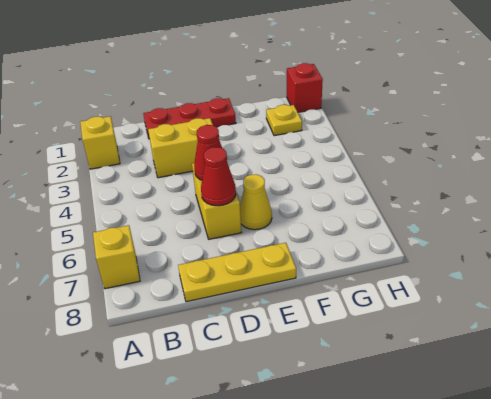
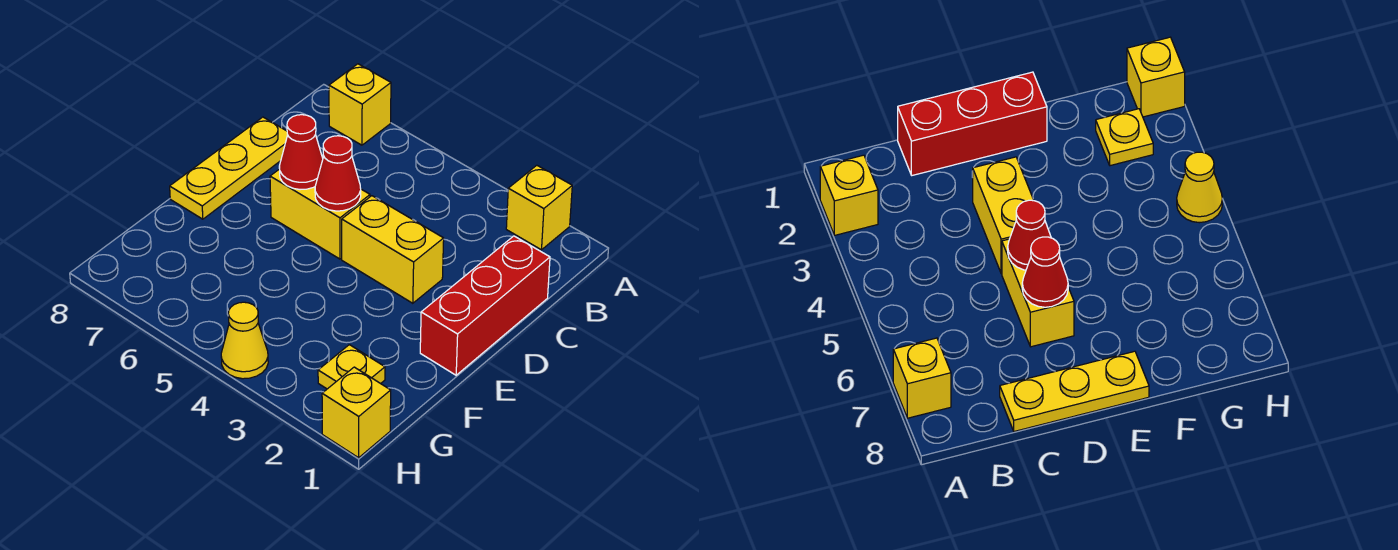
red plate C1:E1 level 1 -> red brick C1:E1 level 1
yellow brick C3:D3 level 1 -> yellow brick D3:D4 level 1
yellow cone E6 level 1 -> yellow cone H4 level 1
red brick H1 level 1 -> yellow brick H1 level 1

